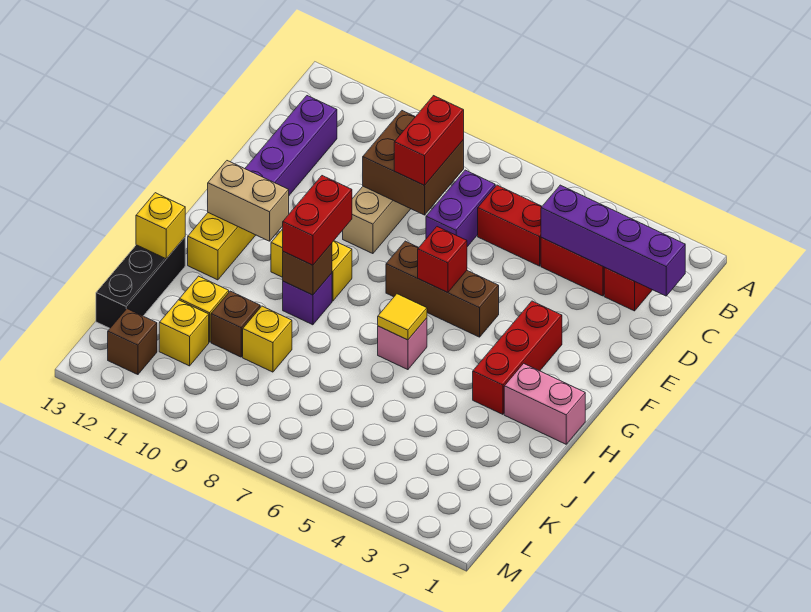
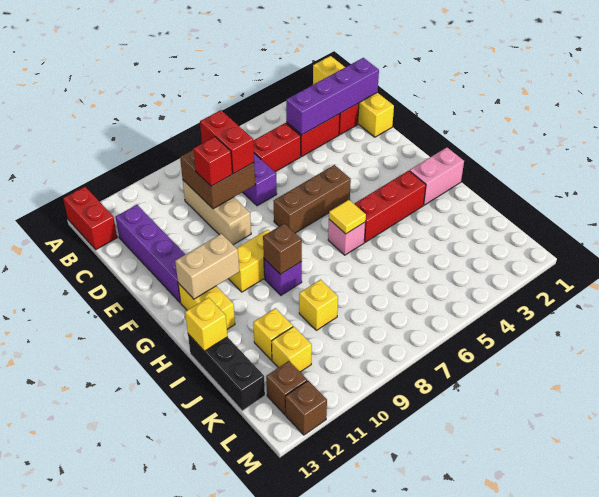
none -> yellow brick A1:D1 level 1
red brick F3:H3 level 1 -> red brick H3:H5 level 1
red brick F6 level 2 -> red brick D9 level 3
red brick G9:H9 level 3 -> red brick A13:B13 level 1
brown brick J10 level 1 -> brown brick M12 level 1

